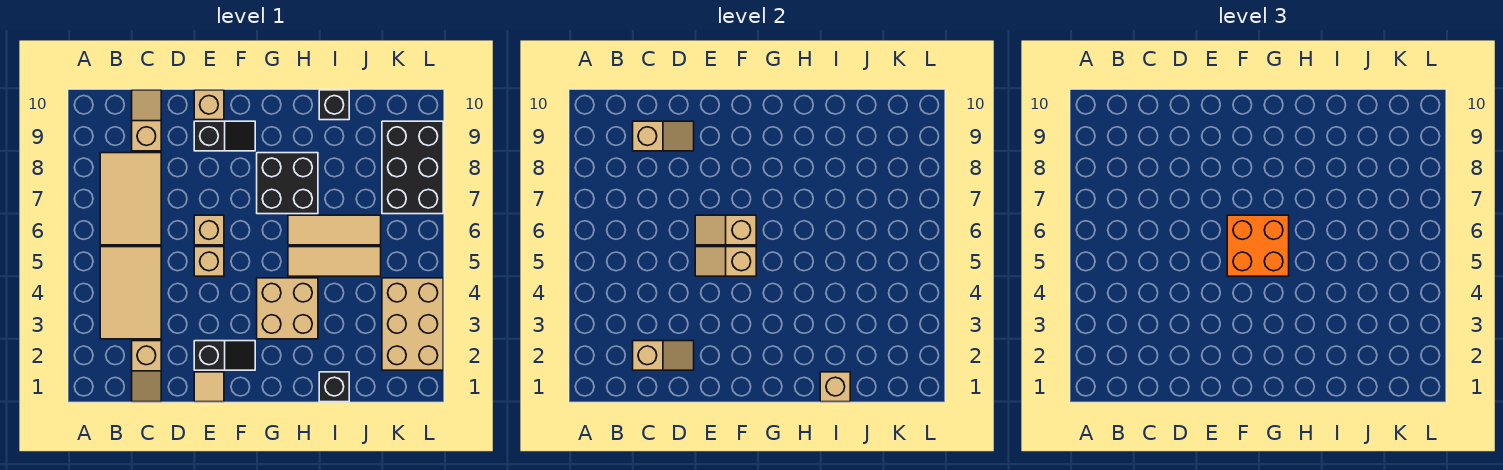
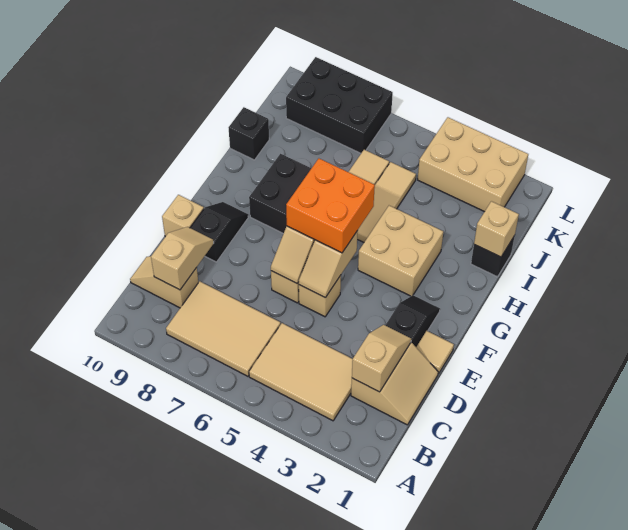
tan slope C1:C2 level 1 top 2 -> tan slope C1:D2 level 1 top 2

